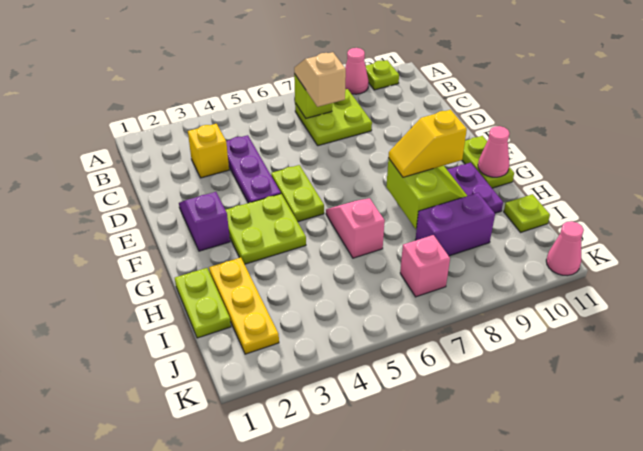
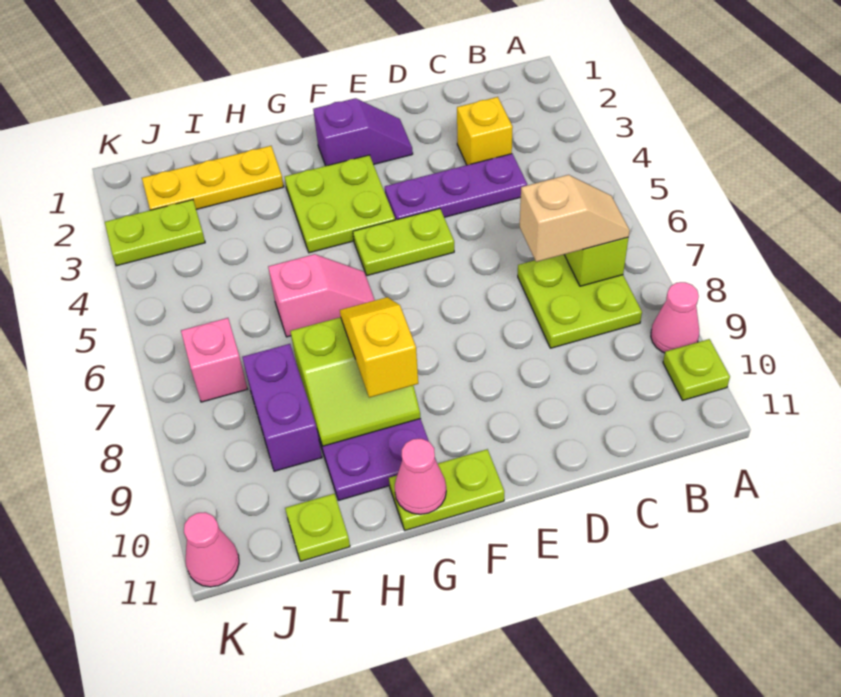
lime plate H1:I1 level 1 -> lime plate J3:K3 level 1

